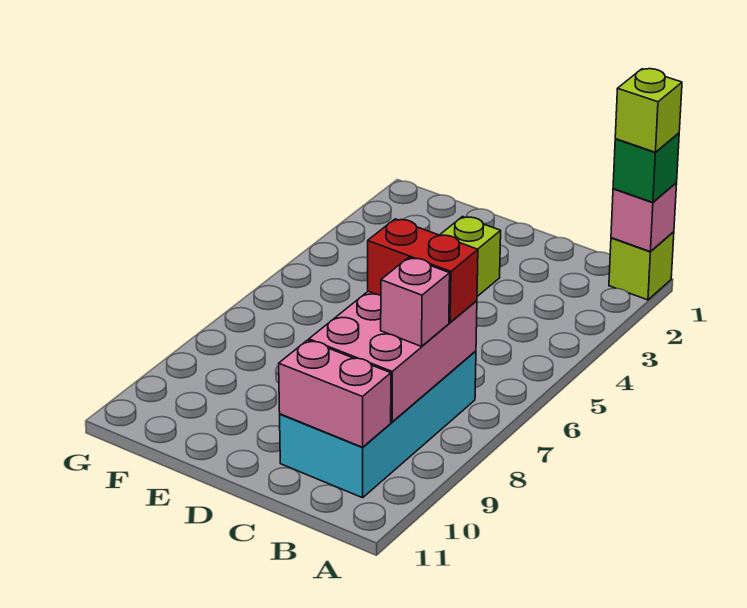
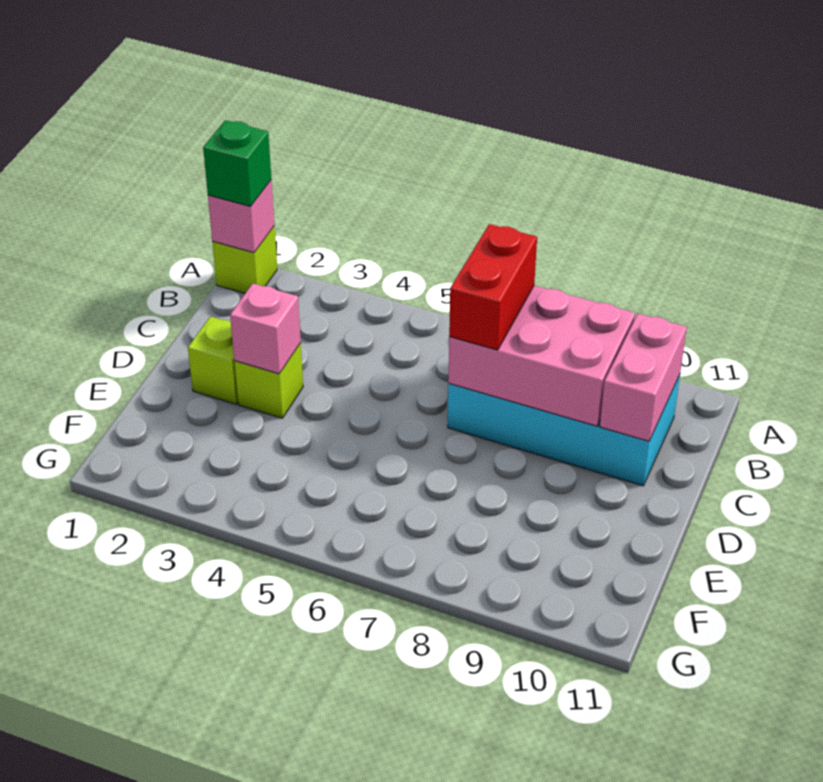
lime brick A1 level 4 -> lime brick D2 level 1
pink brick B8 level 3 -> pink brick D3 level 2

